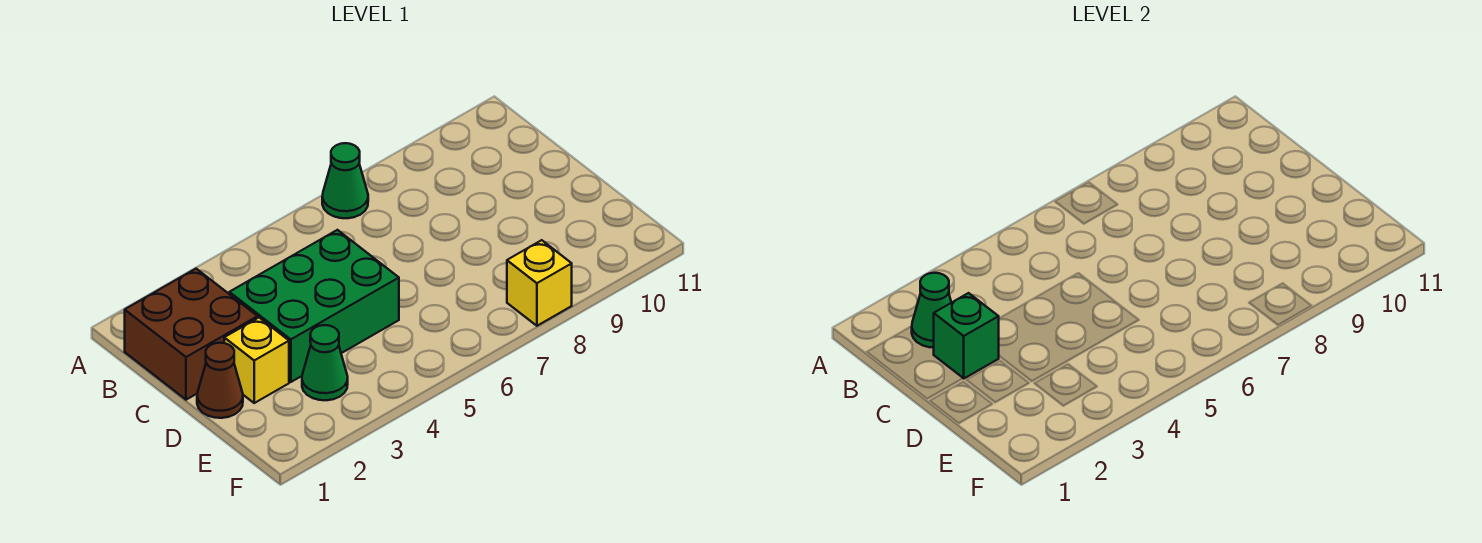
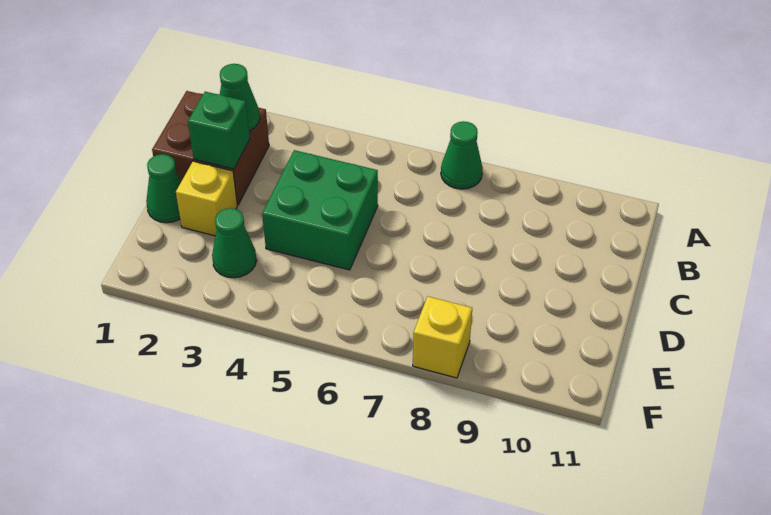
green brick C3:D5 level 1 -> green brick C4:D5 level 1
brown cone D1 level 1 -> green cone D1 level 1

